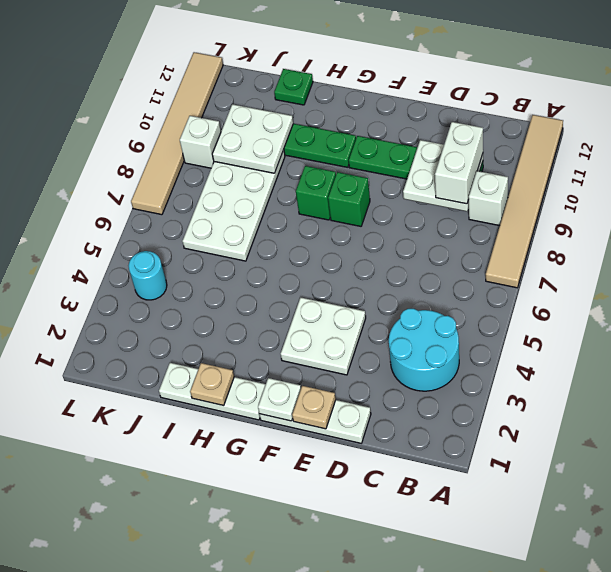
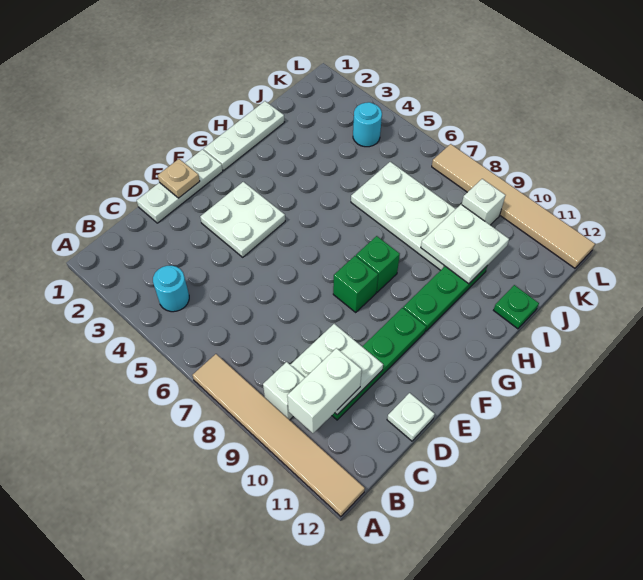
cyan round brick B3:C4 level 1 -> cyan round brick B4 level 1
white brick C9:C10 level 3 -> white brick B10:C10 level 3
white plate F1 level 2 -> white plate D12 level 1
tan plate H1 level 2 -> none

